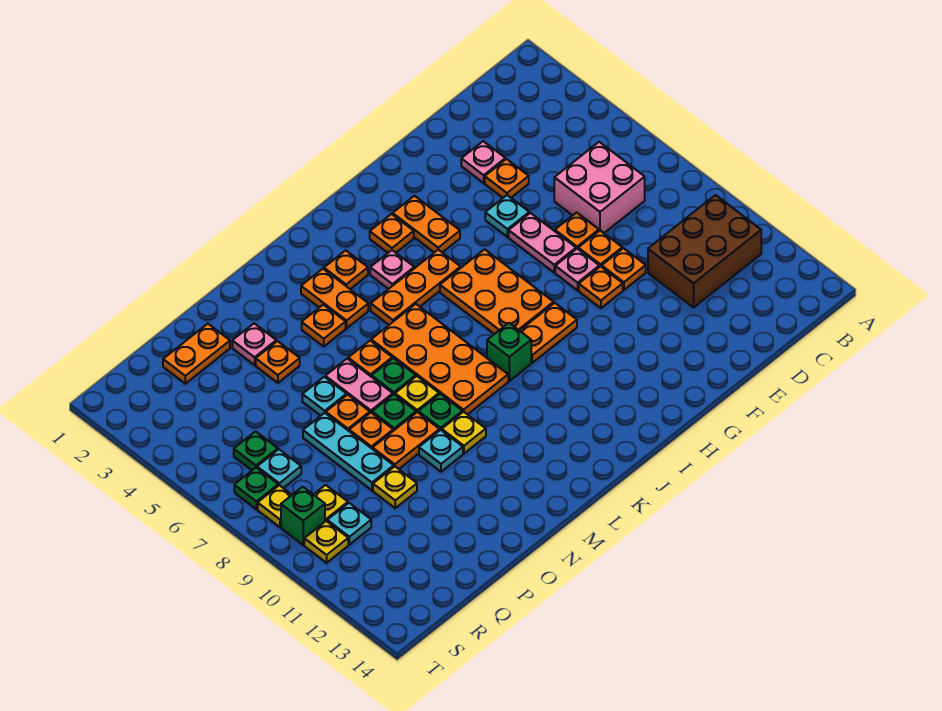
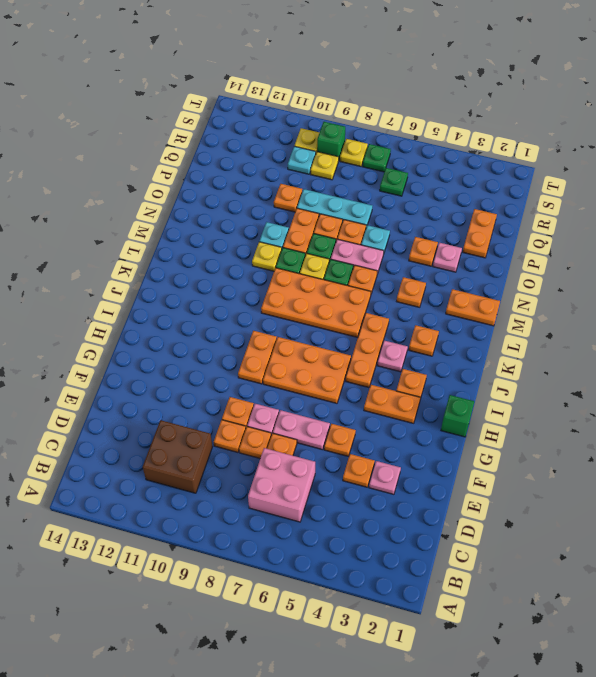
brown brick B10:D11 level 1 -> brown brick C10:D11 level 1
cyan plate F5 level 1 -> orange plate F5 level 1
green brick J9 level 1 -> green brick H1 level 1
orange plate L3:L4 level 1 -> orange plate M1:M2 level 1
yellow plate P10 level 1 -> orange plate P10 level 1
cyan plate R7 level 1 -> none

